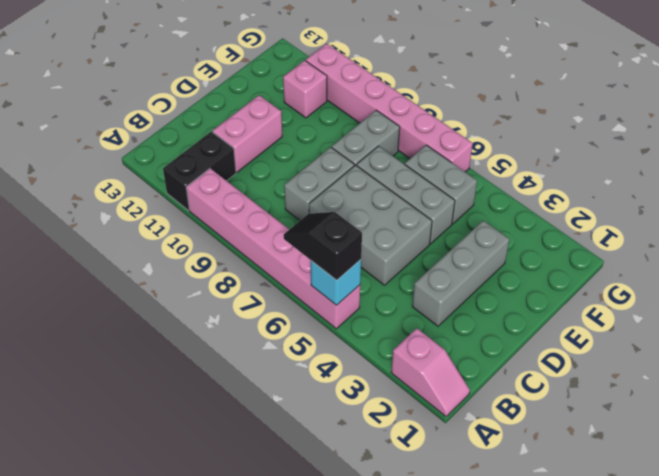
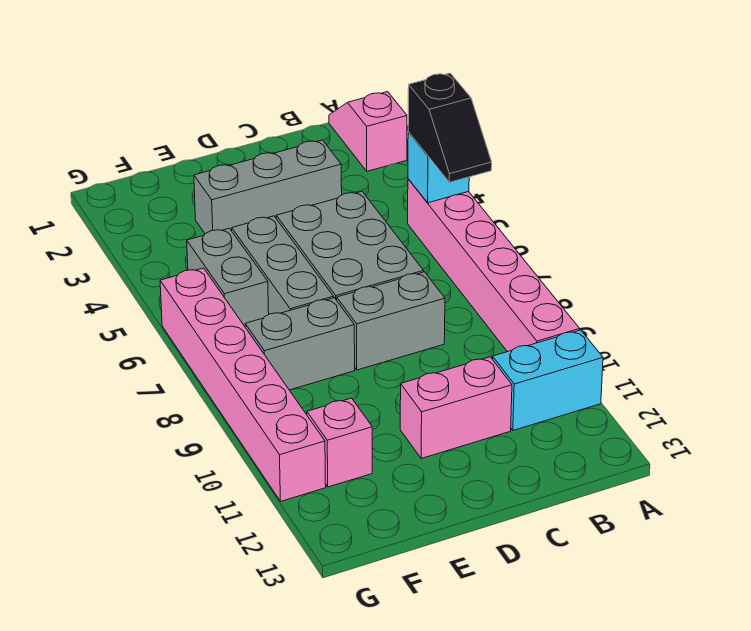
black brick A11:B11 level 1 -> cyan brick A11:B11 level 1

